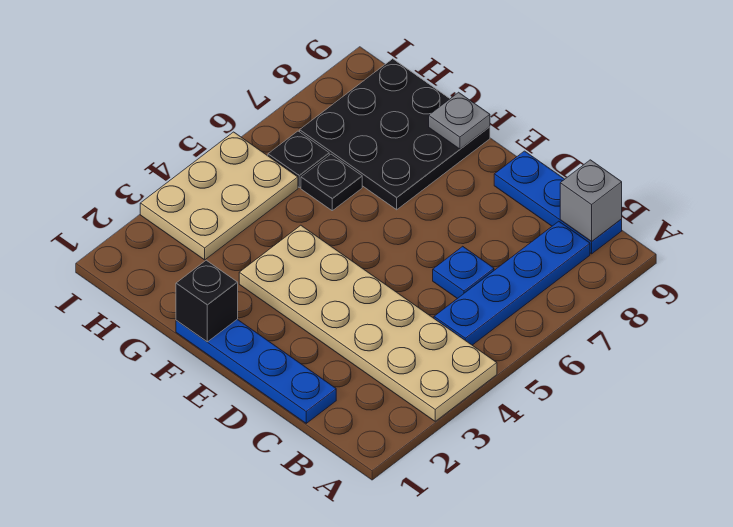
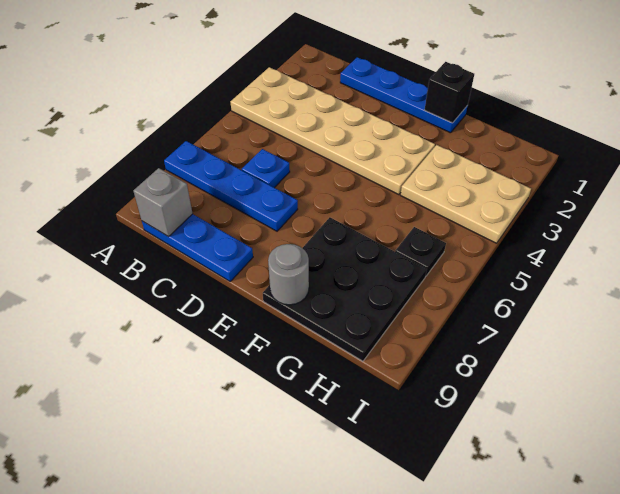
blue plate B5:B8 level 1 -> blue plate A7:D7 level 1
grey plate F9 level 2 -> grey round brick F9 level 2
black plate G6 level 1 -> none
tan plate H3:I5 level 1 -> tan plate G3:I4 level 1

